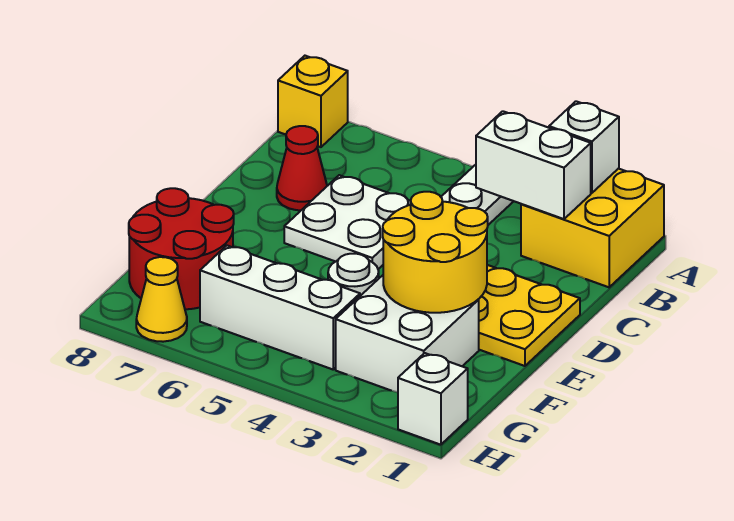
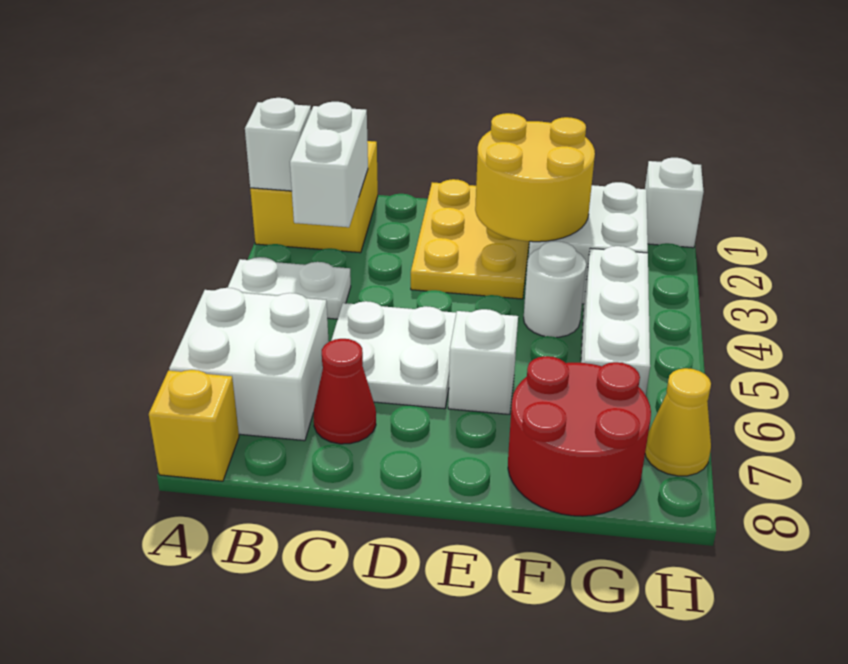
none -> white brick A6:B7 level 1
none -> white brick E6 level 1

